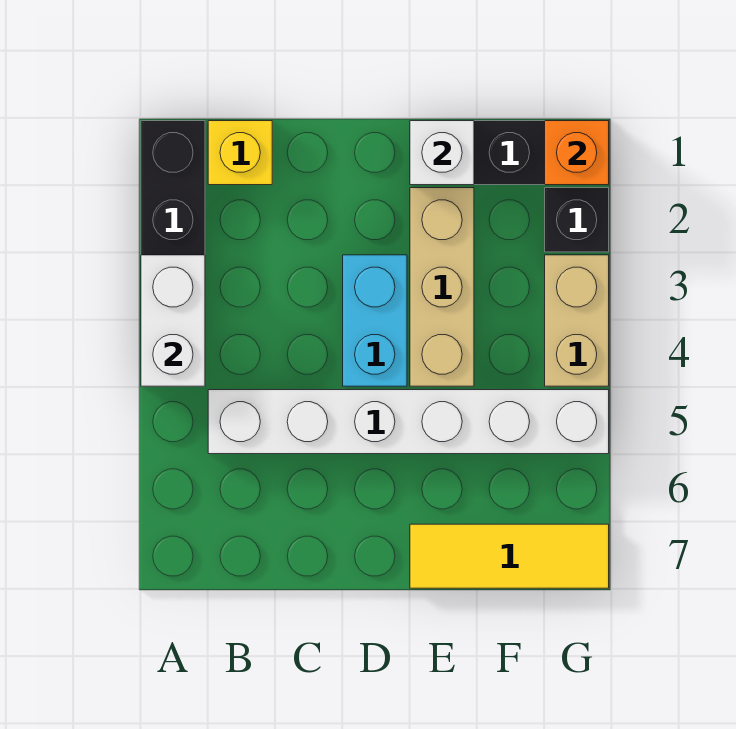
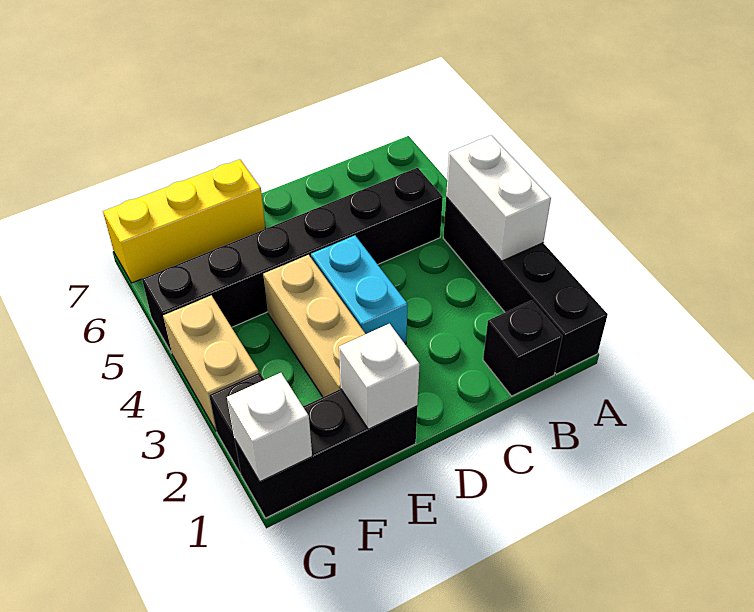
yellow brick B1 level 1 -> black brick B1 level 1
white brick B5:G5 level 1 -> black brick B5:G5 level 1
yellow tile E7:G7 level 1 -> yellow brick E7:G7 level 1
orange brick G1 level 2 -> white brick G1 level 2

